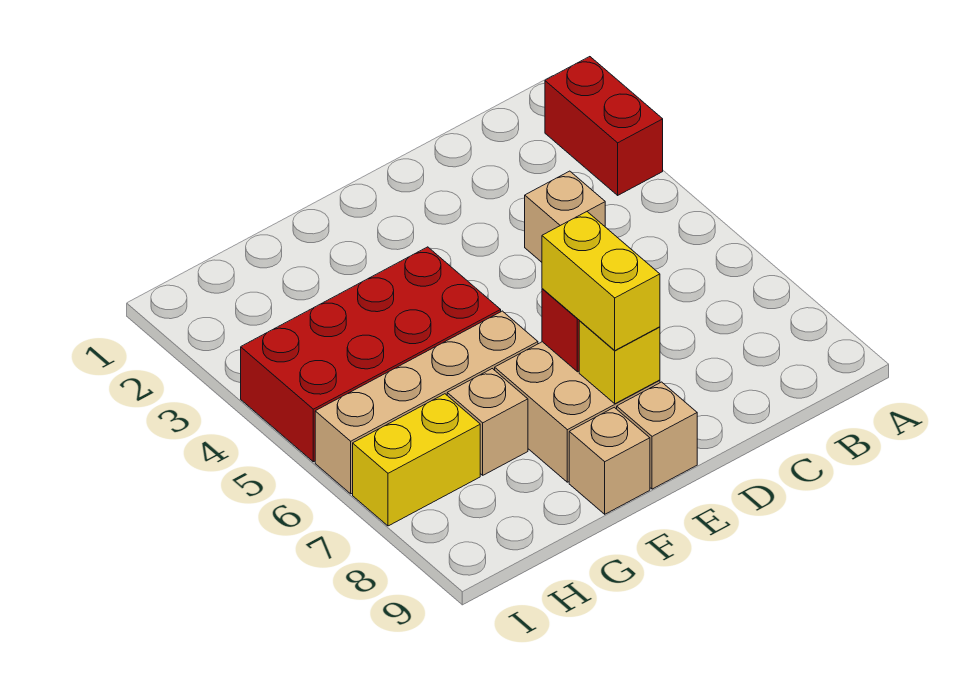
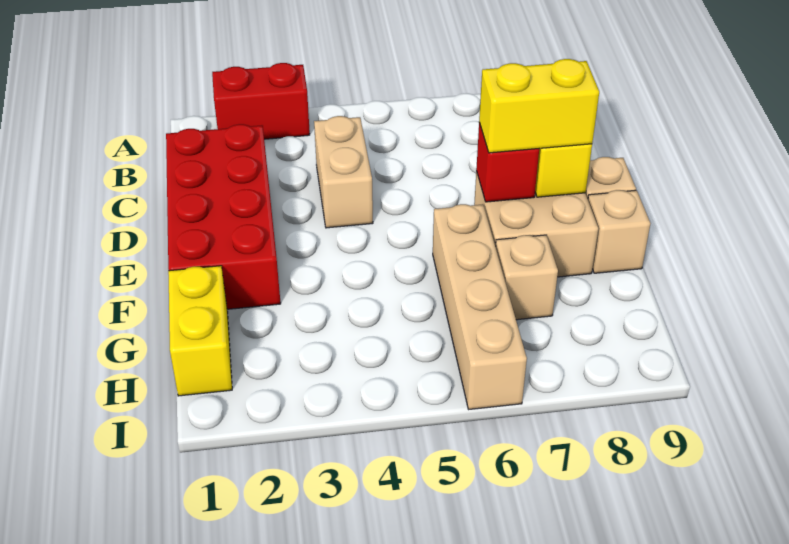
tan brick C4 level 1 -> tan brick C4:D4 level 1
red brick F4:I5 level 1 -> red brick C1:F2 level 1
yellow brick H7:I7 level 1 -> yellow brick G1:H1 level 1

